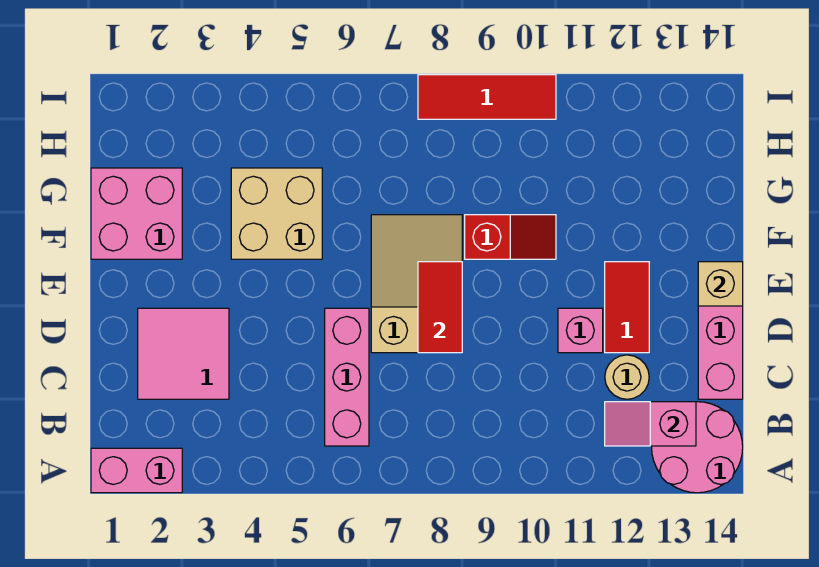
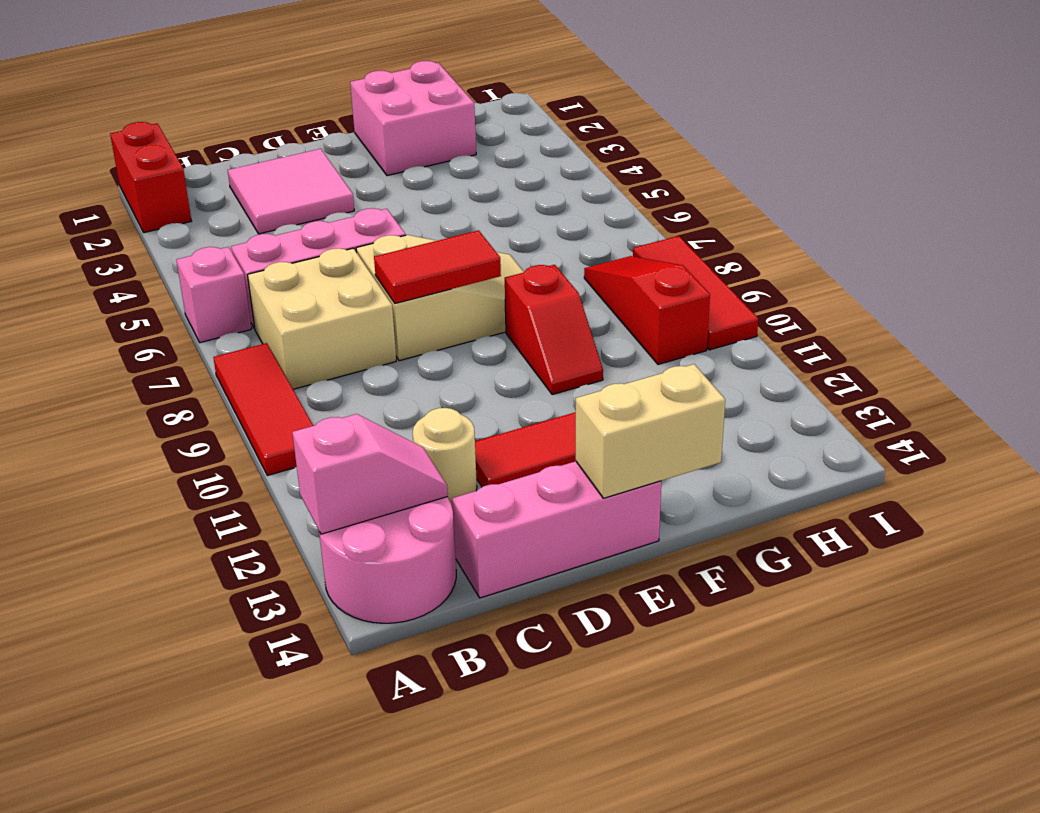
pink brick A1:A2 level 1 -> red brick A1:A2 level 1
none -> red tile A8:A10 level 1
pink slope B12:B13 level 2 top 13 -> pink slope A13:B13 level 2 top A
pink brick D11 level 1 -> pink brick A6 level 1
tan brick E14 level 2 -> tan brick E14:F14 level 2
tan brick F4:G5 level 1 -> tan brick B7:C8 level 1
none -> red slope H8:H10 level 1 top 10

